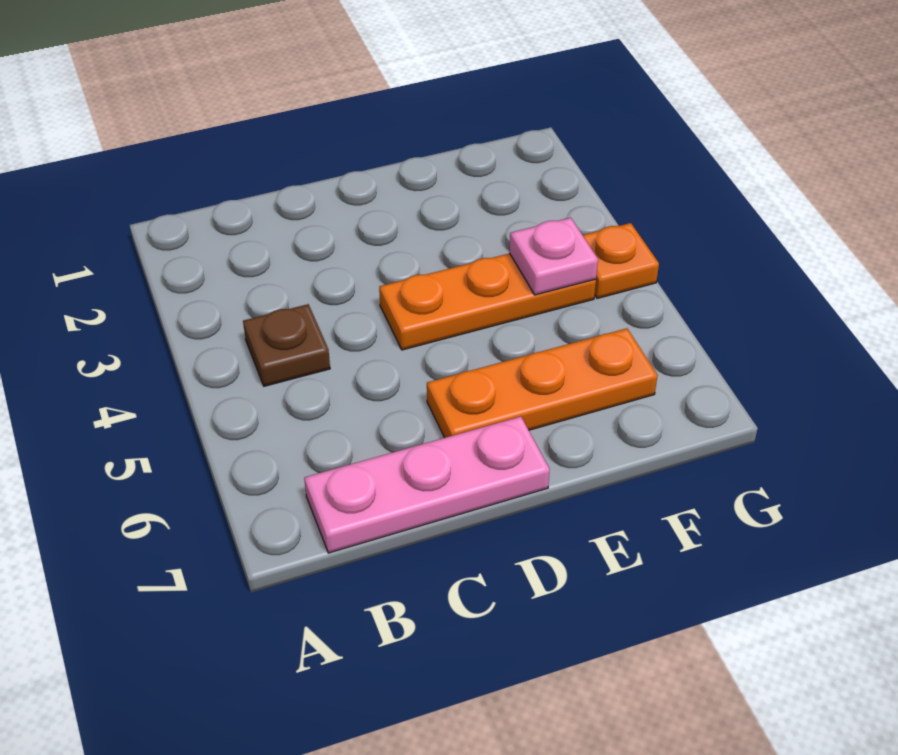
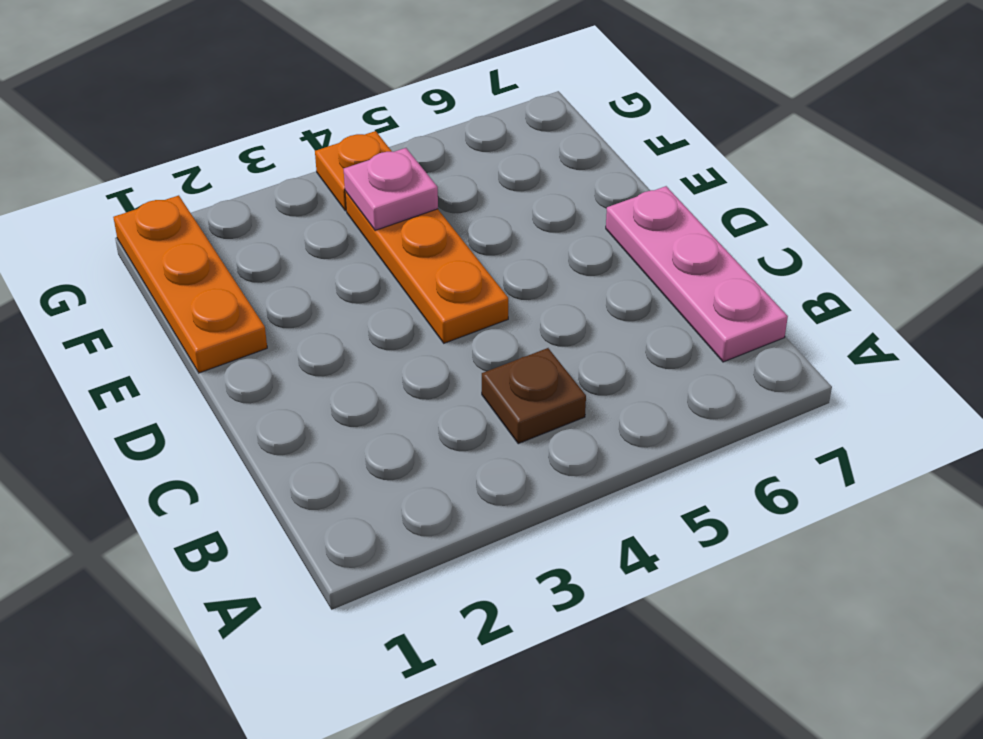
orange plate D6:F6 level 1 -> orange plate E1:G1 level 1

